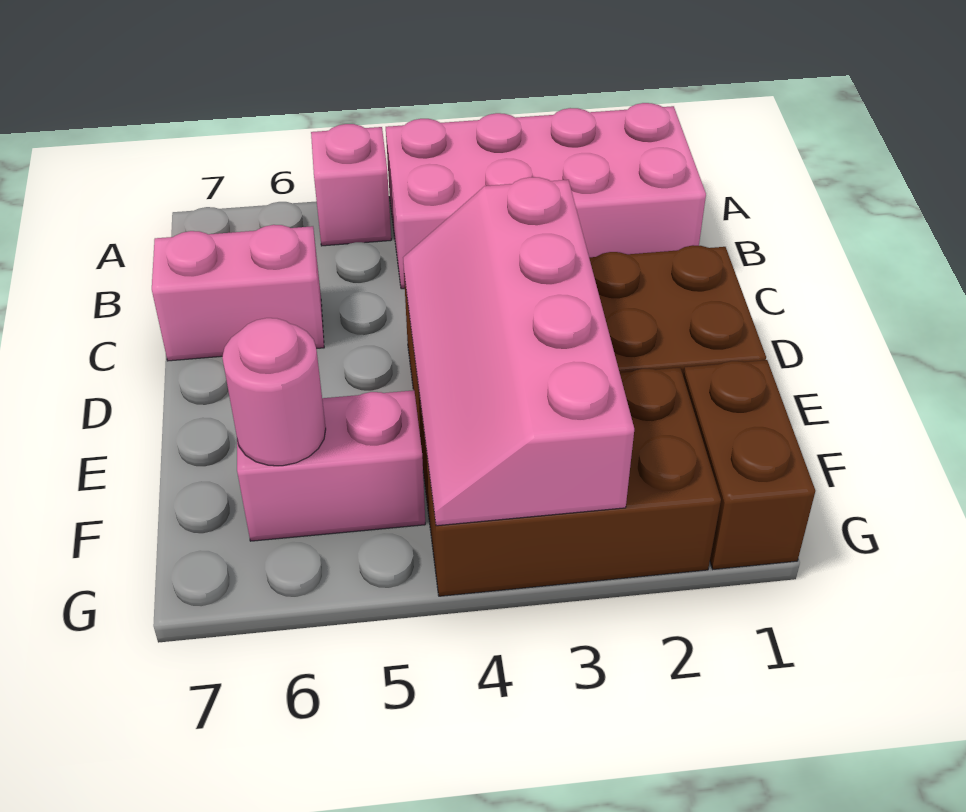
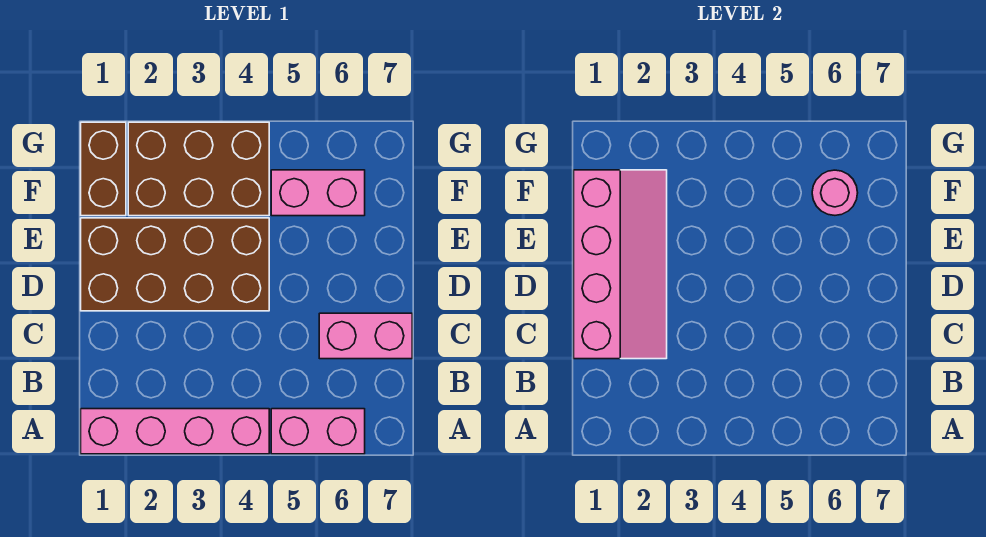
pink brick A1:B4 level 1 -> pink brick A1:A4 level 1
pink brick A5 level 1 -> pink brick A5:A6 level 1
pink slope D3:G4 level 2 top 3 -> pink slope C1:F2 level 2 top 1

